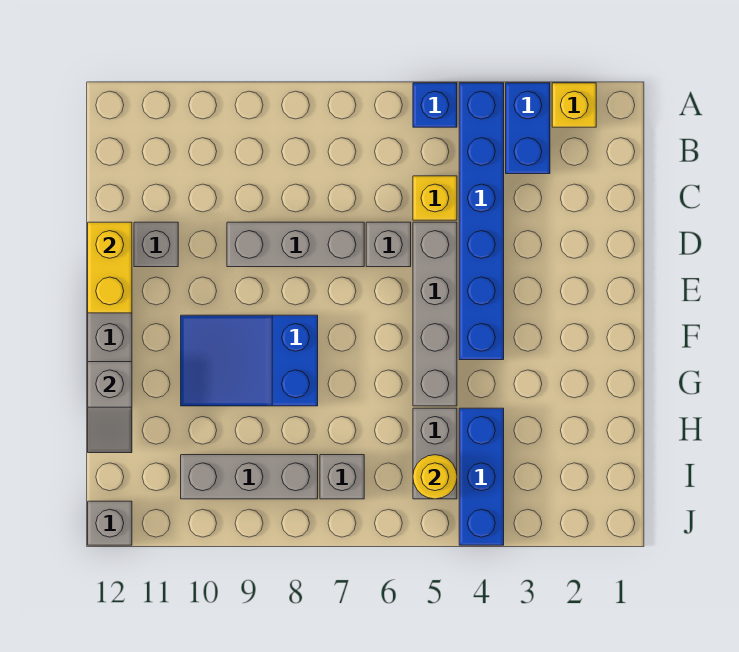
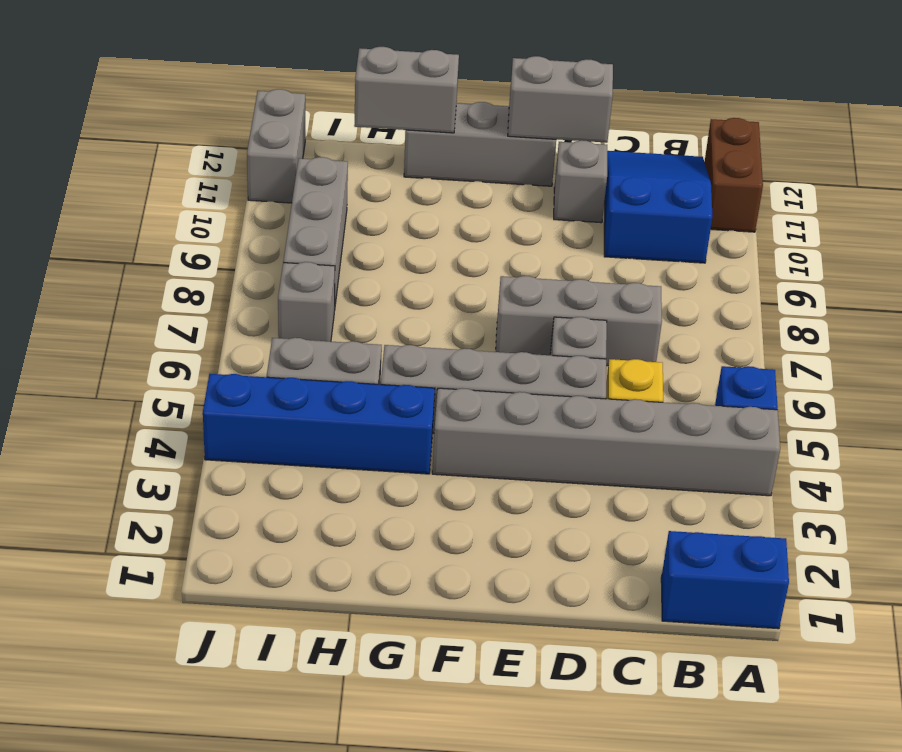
yellow brick A2 level 1 -> none
blue brick A3:B3 level 1 -> blue brick A1:B1 level 1
blue brick A4:F4 level 1 -> grey brick A4:F4 level 1
none -> brown brick A11:A12 level 1
grey brick D7:D9 level 1 -> grey brick C7:E7 level 1
yellow brick D12:E12 level 2 -> grey brick D12:E12 level 2
blue slope F8:G10 level 1 top 8 -> blue slope B10:C12 level 1 top 10
grey slope G12:H12 level 2 top G -> grey brick G12:H12 level 2
blue brick H4:J4 level 1 -> blue brick G4:J4 level 1
yellow round brick I5 level 2 -> none
grey brick J12 level 1 -> grey brick J11:J12 level 1

